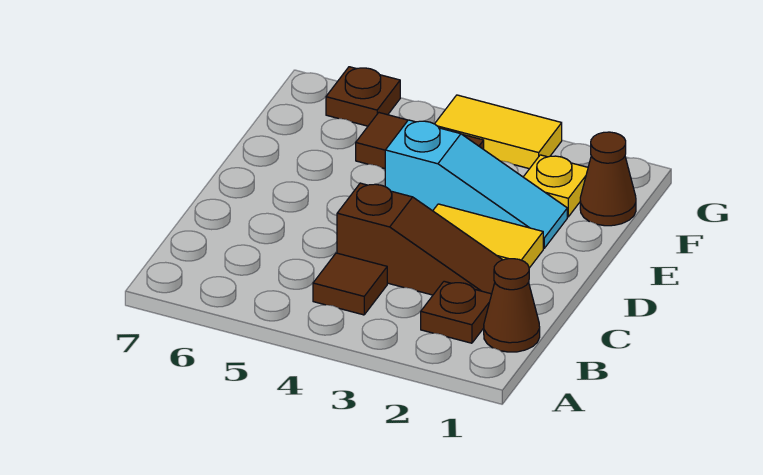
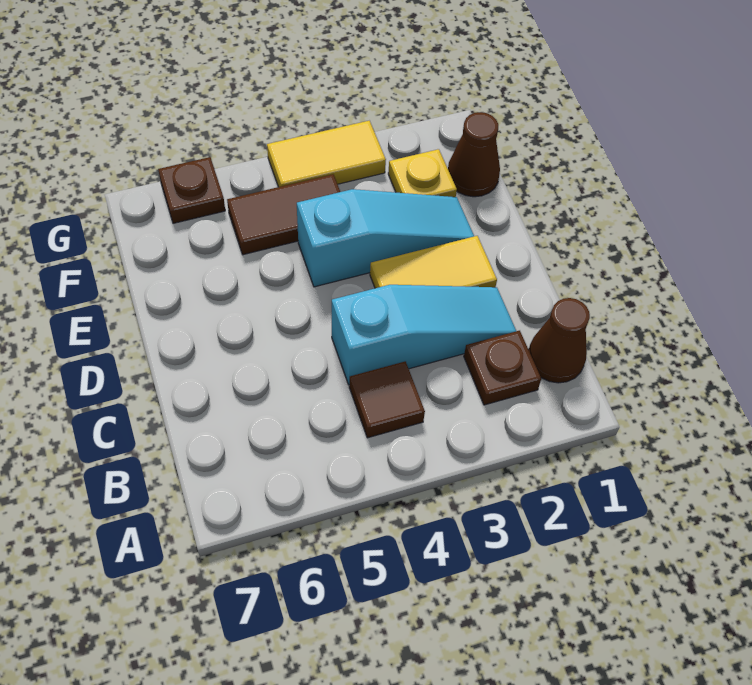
brown slope C2:C4 level 1 top 4 -> cyan slope C2:C4 level 1 top 4

